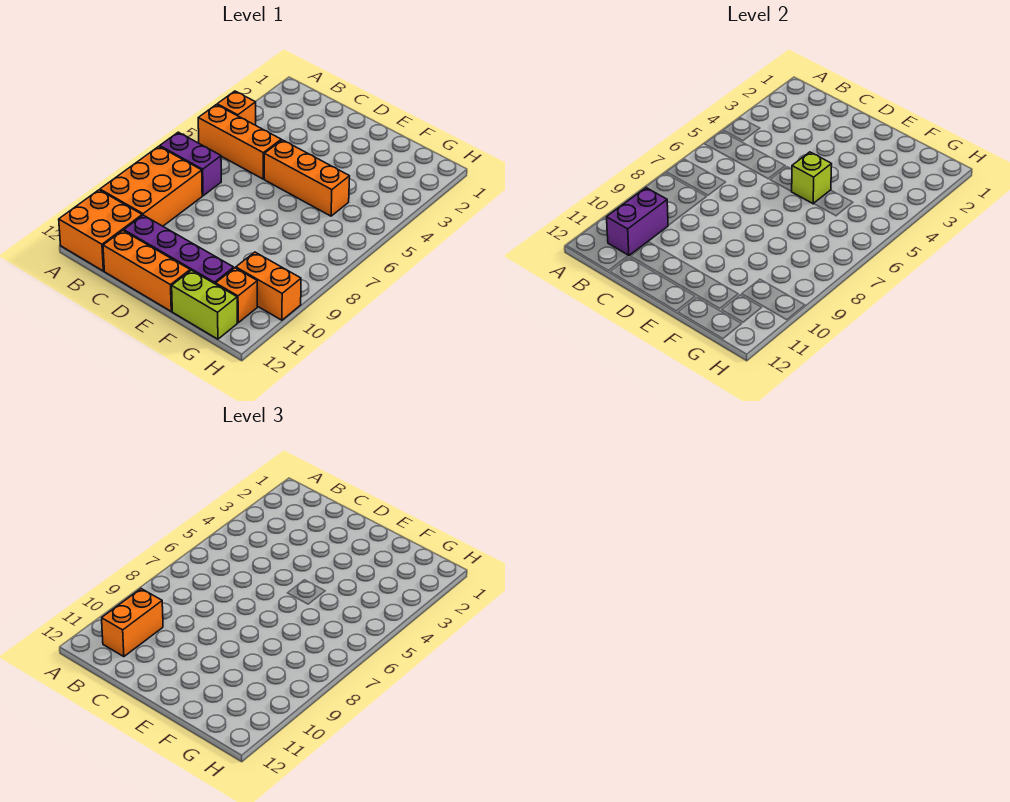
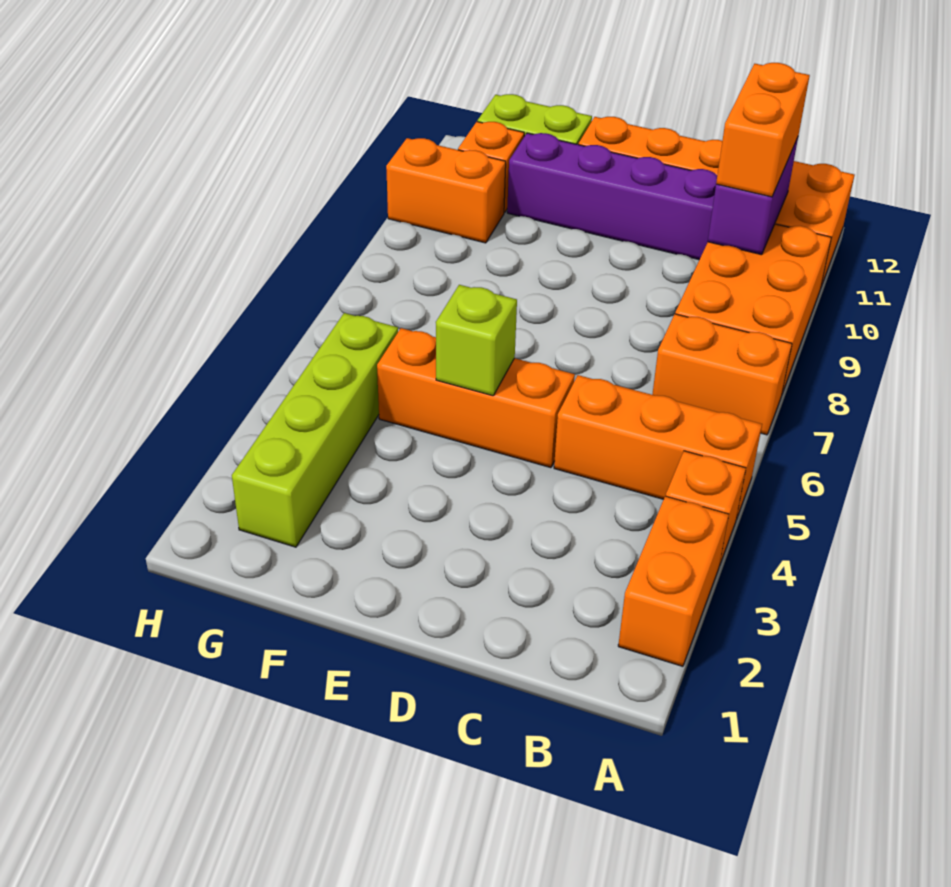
none -> orange brick A2:A3 level 1
purple brick A7:B7 level 1 -> orange brick A7:B7 level 1
none -> lime brick G2:G5 level 1

